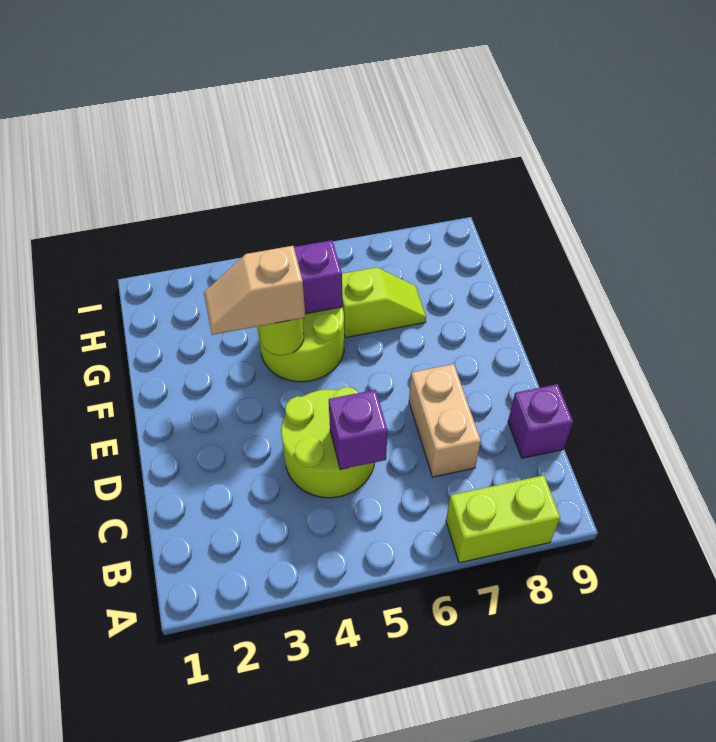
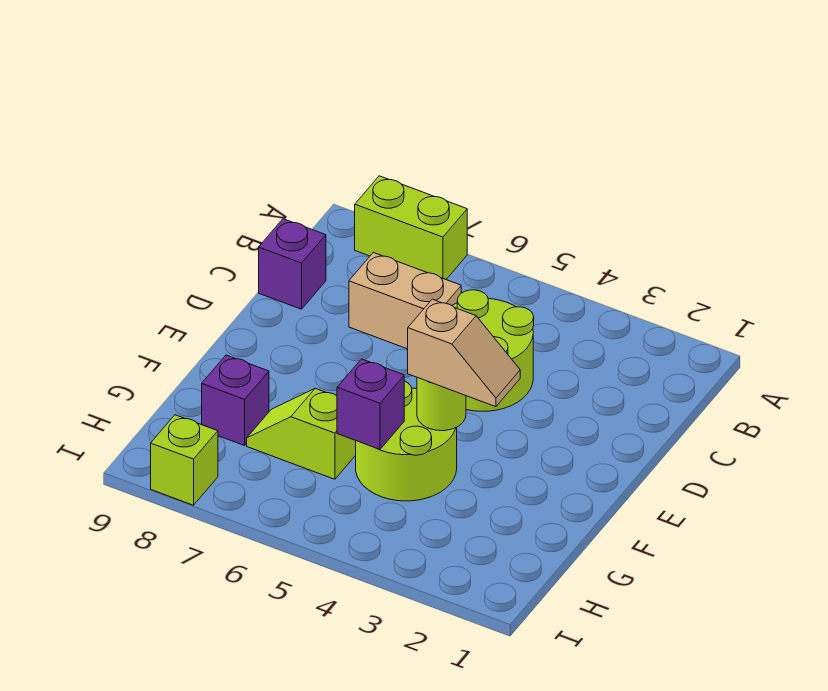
purple brick C5 level 2 -> purple brick G8 level 1
tan brick C7:D7 level 1 -> tan brick C6:C7 level 1
none -> lime brick I8 level 1

